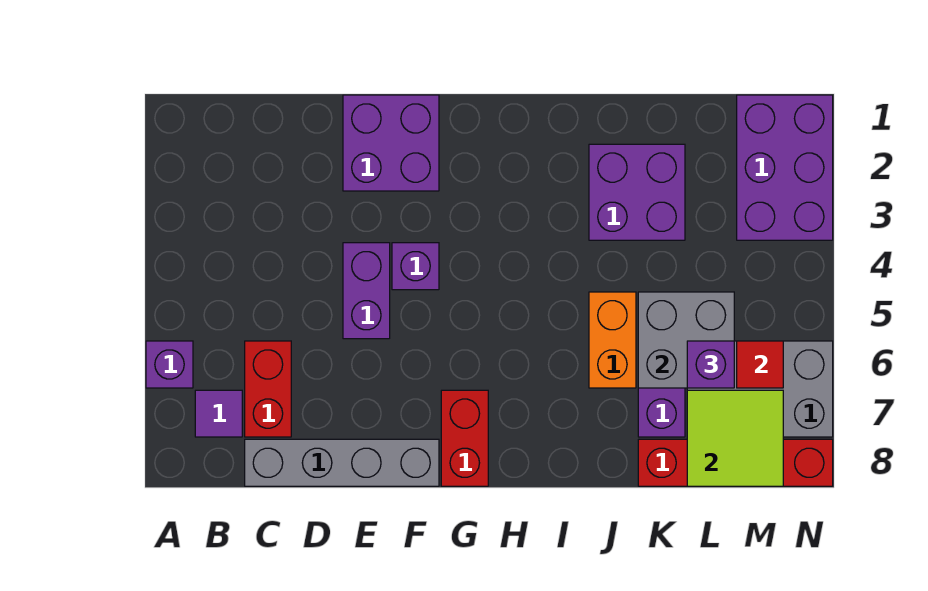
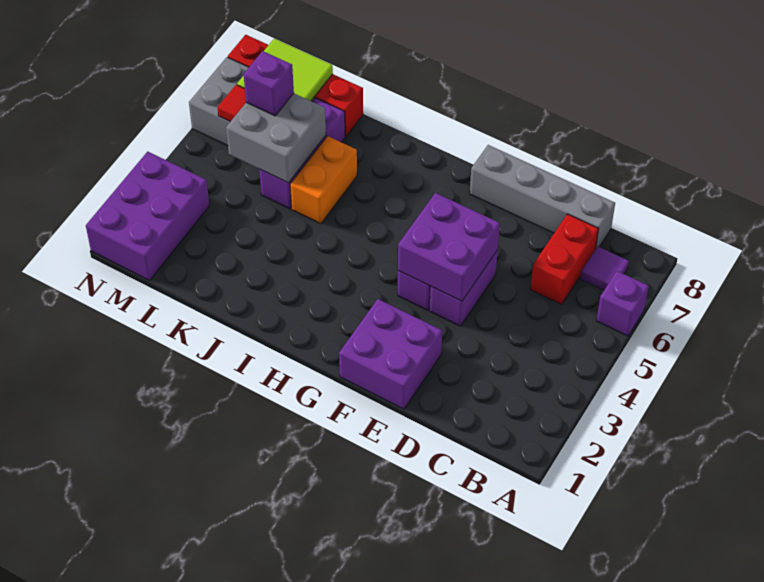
red brick G7:G8 level 1 -> none
purple brick J2:K3 level 1 -> purple brick E4:F5 level 2

